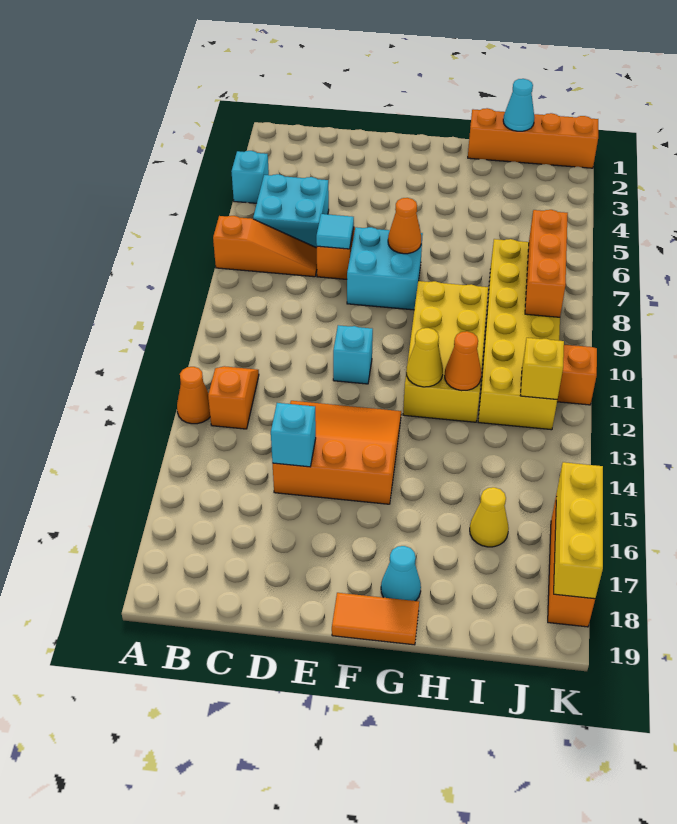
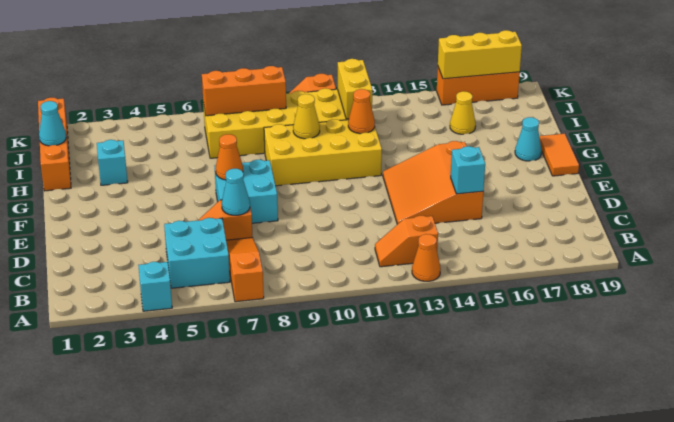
cyan tile D7 level 2 -> cyan cone D7 level 2
cyan brick E11 level 1 -> cyan brick H3 level 1
yellow cone G12 level 2 -> yellow cone H10 level 2
yellow brick J12 level 2 -> yellow brick I12:J12 level 2

